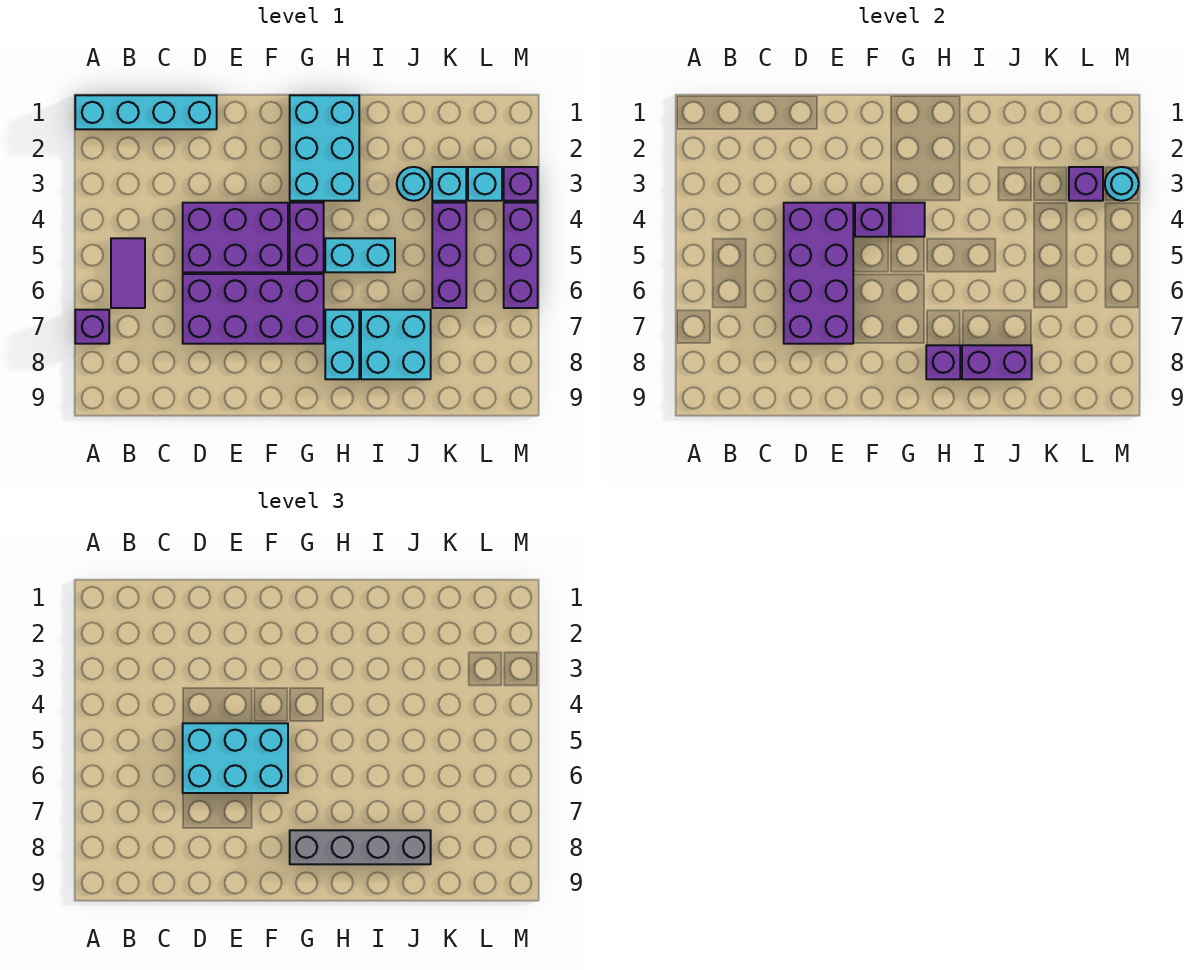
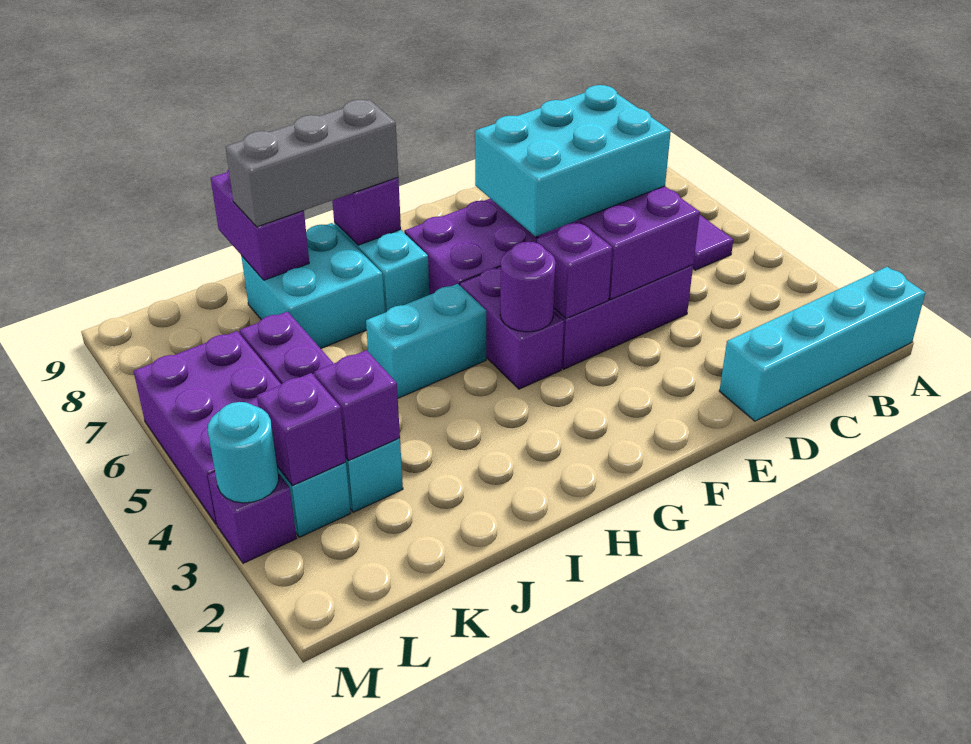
purple brick A7 level 1 -> purple brick K3 level 2
cyan brick G1:H3 level 1 -> none
purple tile G4 level 2 -> purple round brick G4 level 2
grey brick G8:J8 level 3 -> grey brick H8:J8 level 3
purple brick I8:J8 level 2 -> purple brick J8:J9 level 2
cyan round brick J3 level 1 -> none
purple brick M4:M6 level 1 -> purple brick L4:M6 level 1

